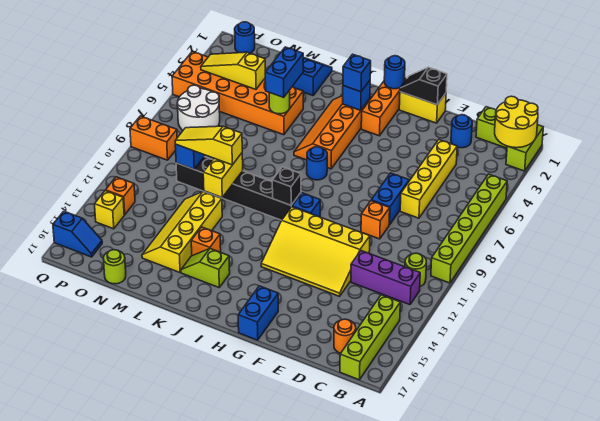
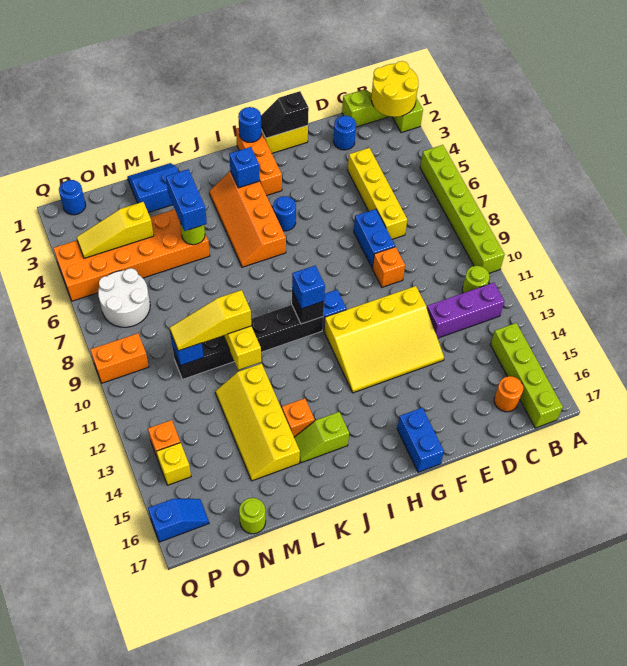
blue brick I3 level 3 -> blue brick I10 level 3
blue round brick I7 level 1 -> blue round brick H5 level 1

